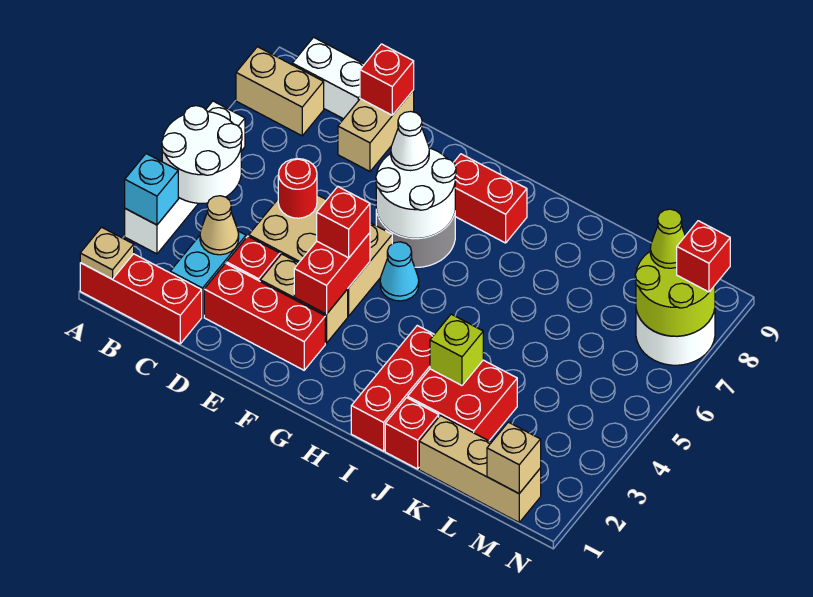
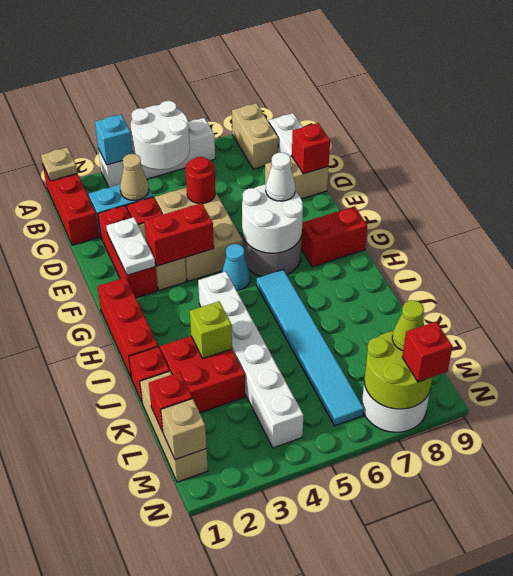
none -> white plate E2:F2 level 2
red brick F4 level 3 -> red brick L1 level 2
red brick G8:H8 level 1 -> red brick G8:G9 level 1
none -> white brick H4:M4 level 1
none -> cyan tile H6:M6 level 1
red brick I1:I3 level 1 -> red brick G1:I1 level 1

